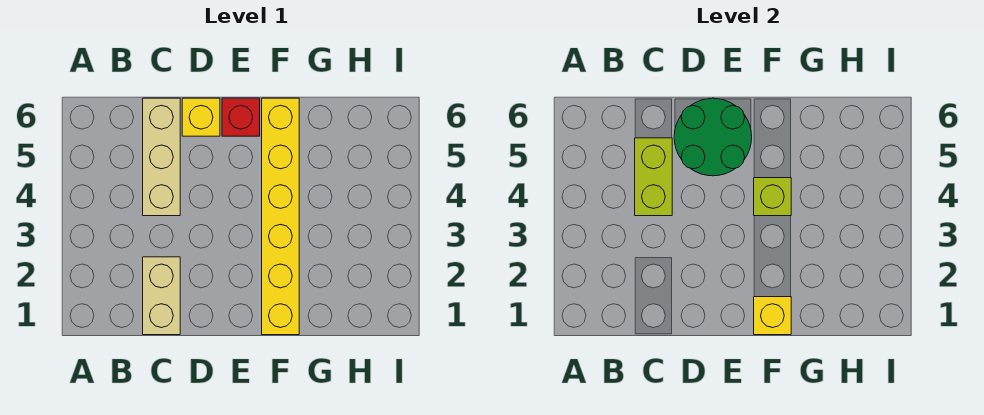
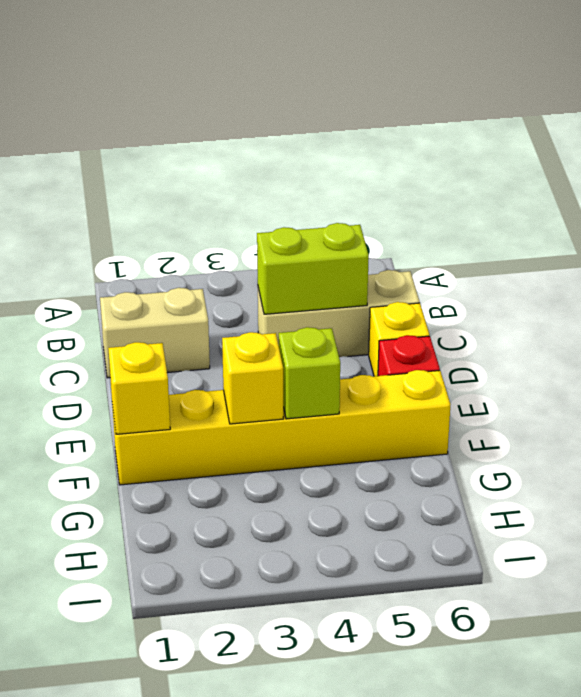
green round brick D5:E6 level 2 -> none
none -> yellow brick F3 level 2

